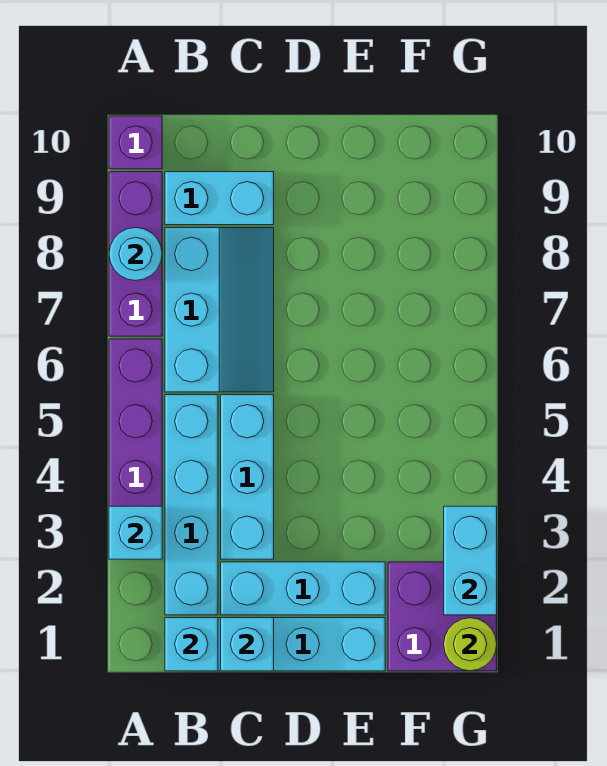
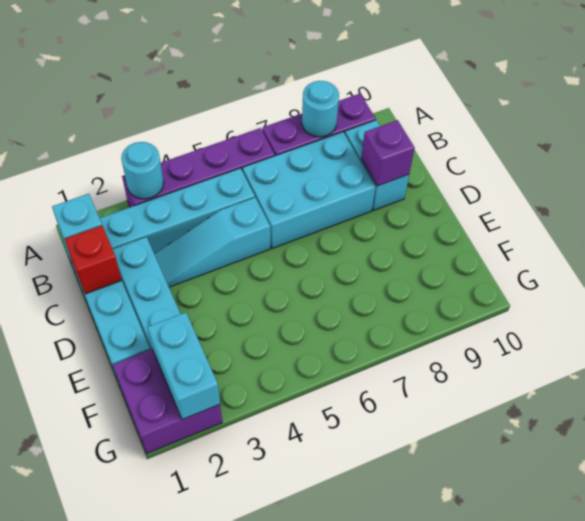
cyan brick A3 level 2 -> cyan round brick A3 level 2
purple brick A10 level 1 -> purple brick C9 level 2
cyan slope B6:C8 level 1 top B -> cyan brick B6:C8 level 1
cyan brick C1 level 2 -> red brick C1 level 2
cyan brick C3:C5 level 1 -> cyan slope C3:C5 level 1 top 5
lime round brick G1 level 2 -> none
cyan brick G2:G3 level 2 -> cyan brick F2:G2 level 2

